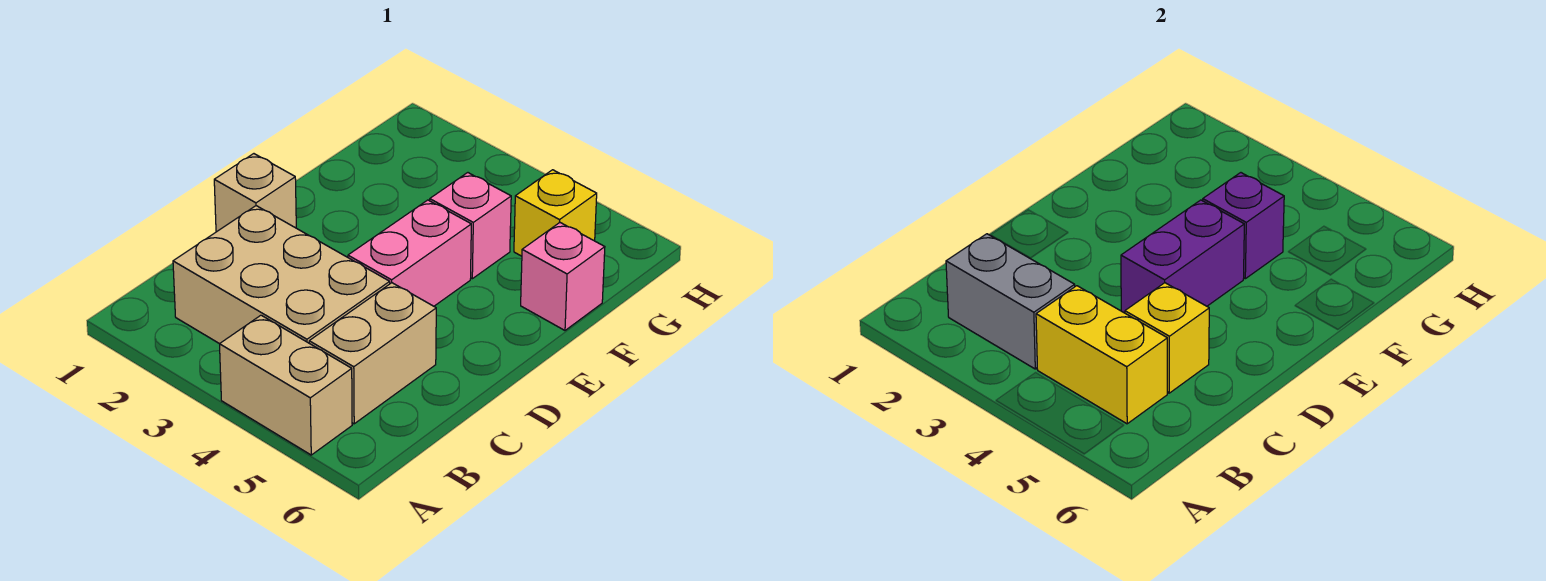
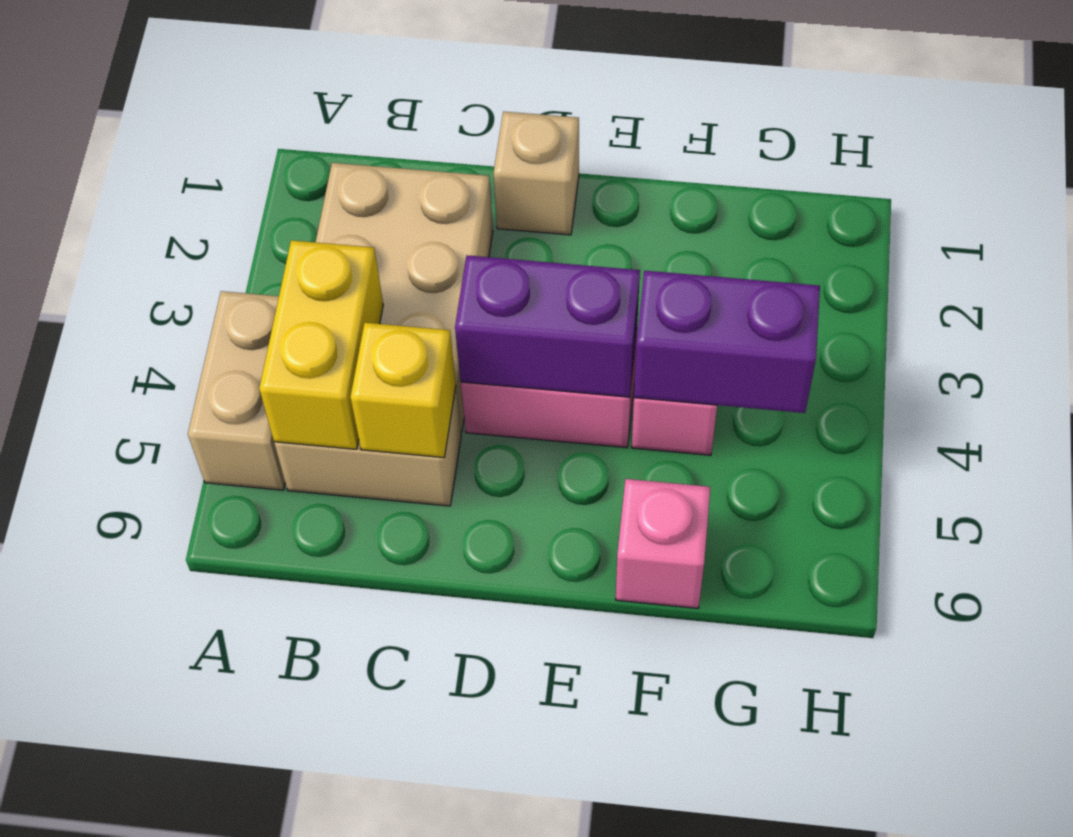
grey brick B2:B3 level 2 -> none
purple brick F4 level 2 -> purple brick F4:G4 level 2
yellow brick G5 level 1 -> none

